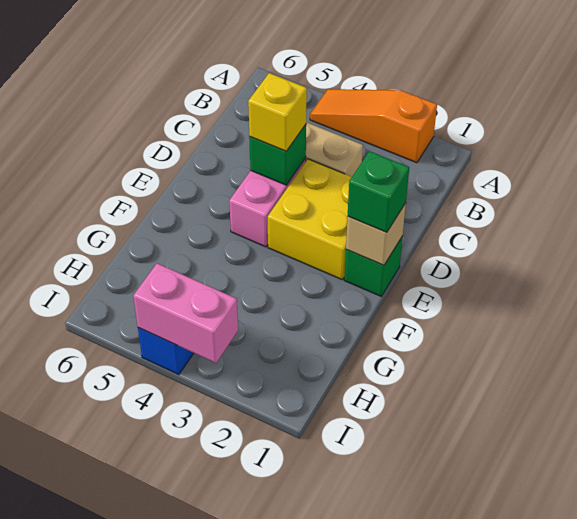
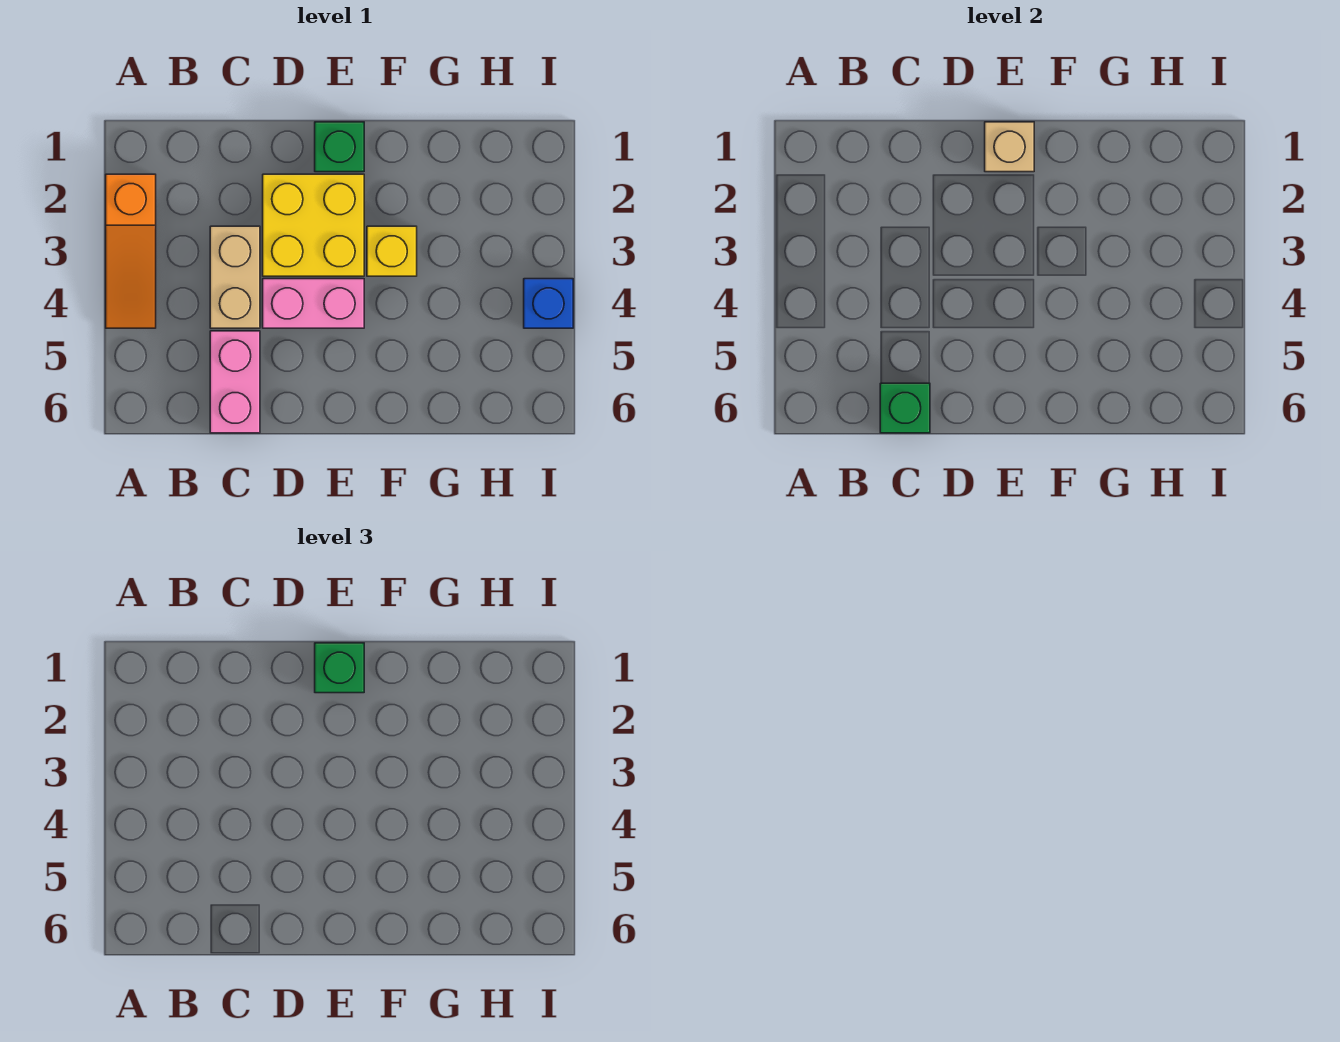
green brick D4 level 2 -> green brick C6 level 2
yellow brick D4 level 3 -> yellow brick F3 level 1
pink brick I3:I4 level 2 -> pink brick C5:C6 level 1

